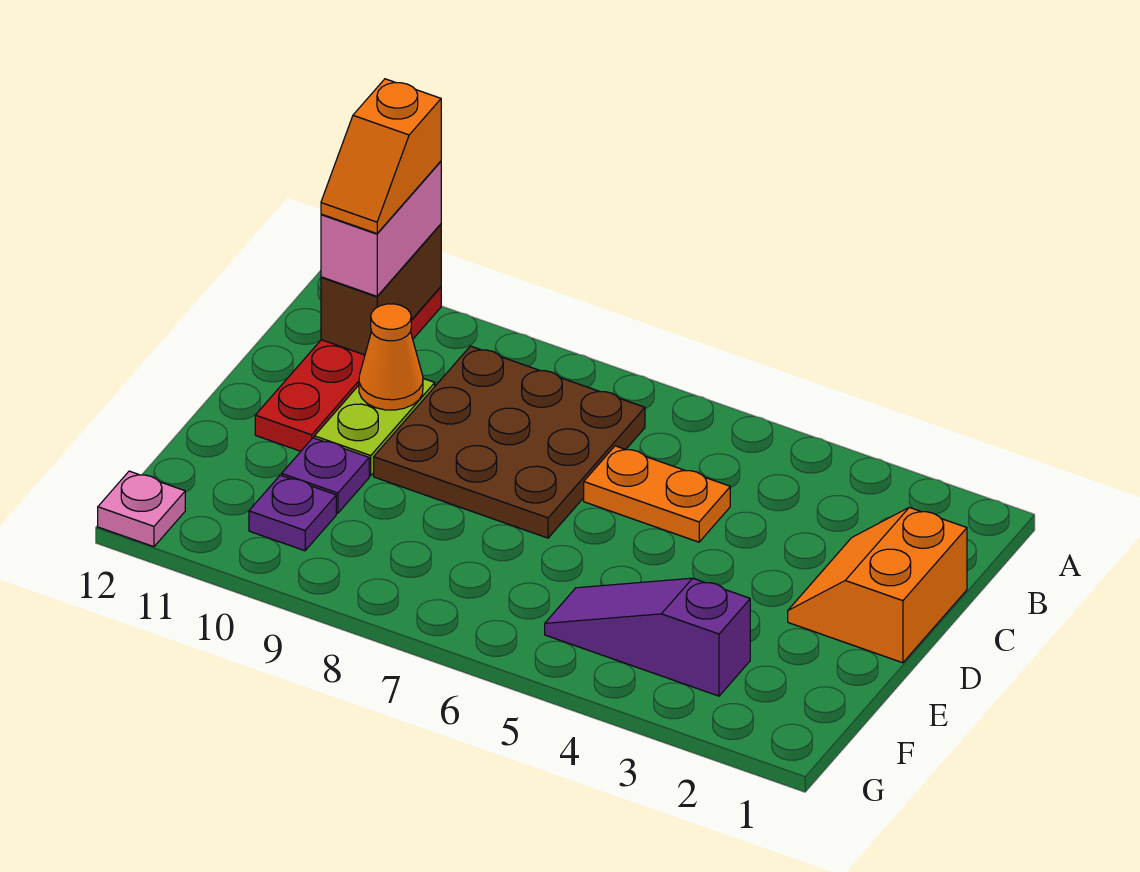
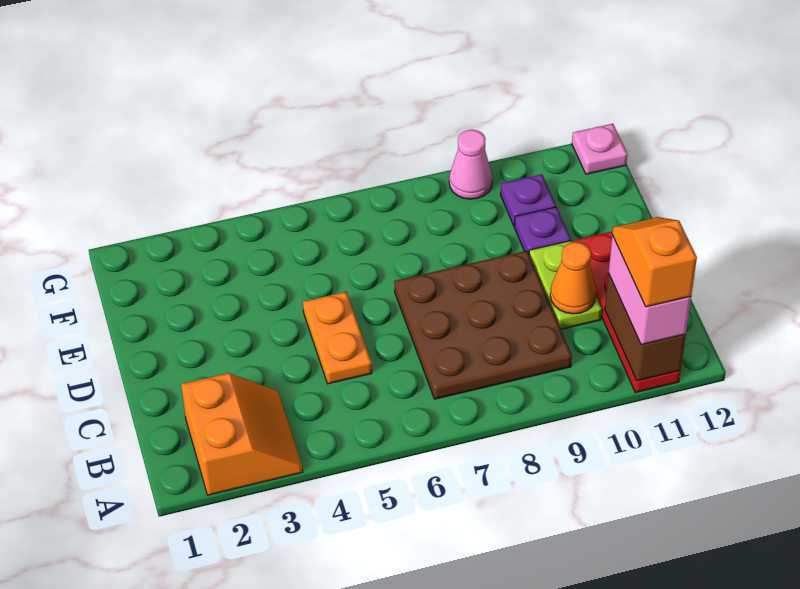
orange slope C1:D2 level 1 top 1 -> orange slope A2:B3 level 1 top 2
orange plate C5:C6 level 1 -> orange plate C5:D5 level 1
purple slope F3:F5 level 1 top 3 -> none
none -> pink cone G9 level 1

